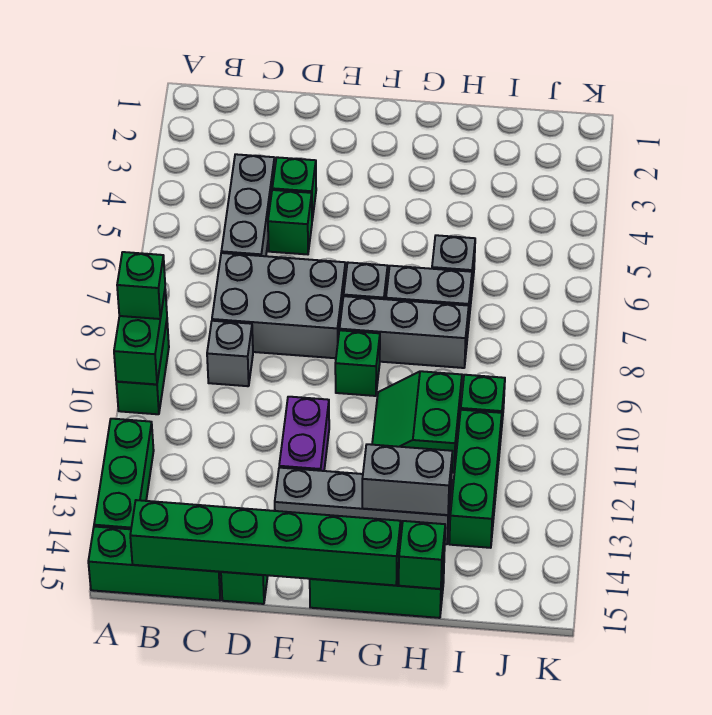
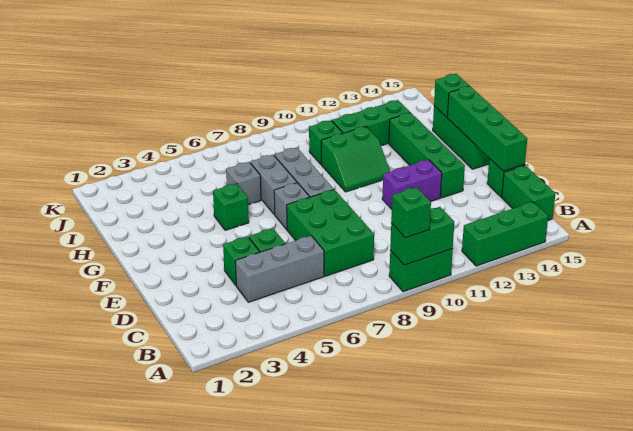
green brick A15:C15 level 1 -> green brick B15:C15 level 1
green brick B15:G15 level 2 -> green brick D15:G15 level 2
grey brick C7:E8 level 1 -> green brick C7:E8 level 1
grey brick C9 level 1 -> none
grey brick E13:H13 level 1 -> green brick E13:H13 level 1
green brick F9 level 1 -> green brick G5 level 1
grey brick G13:H13 level 2 -> none

